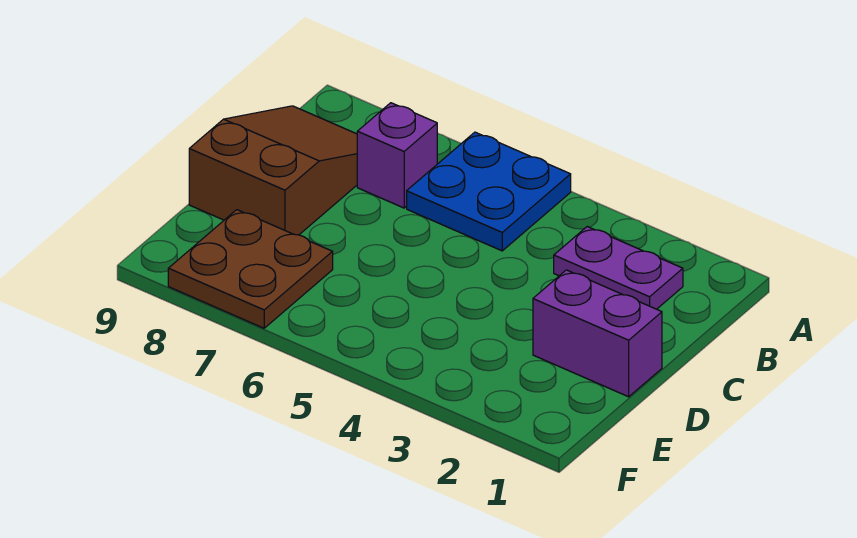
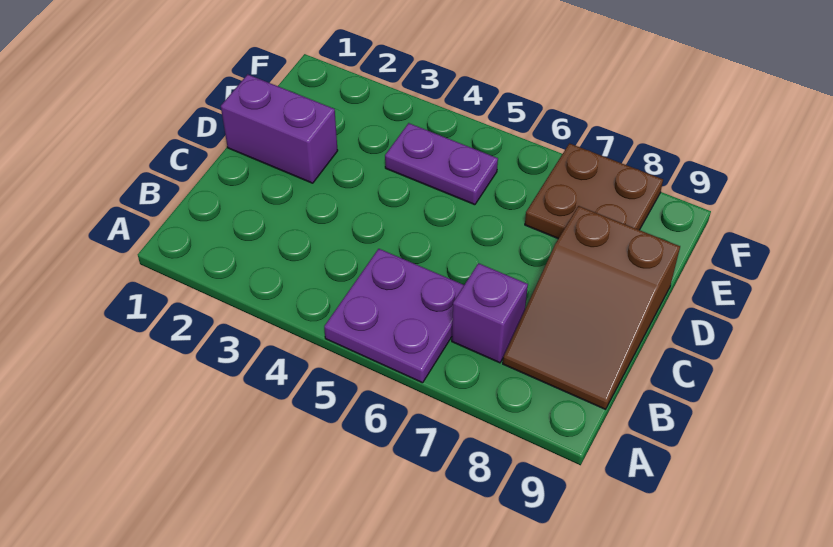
blue plate A5:B6 level 1 -> purple plate A5:B6 level 1
purple plate B2:B3 level 1 -> purple plate E4:E5 level 1

